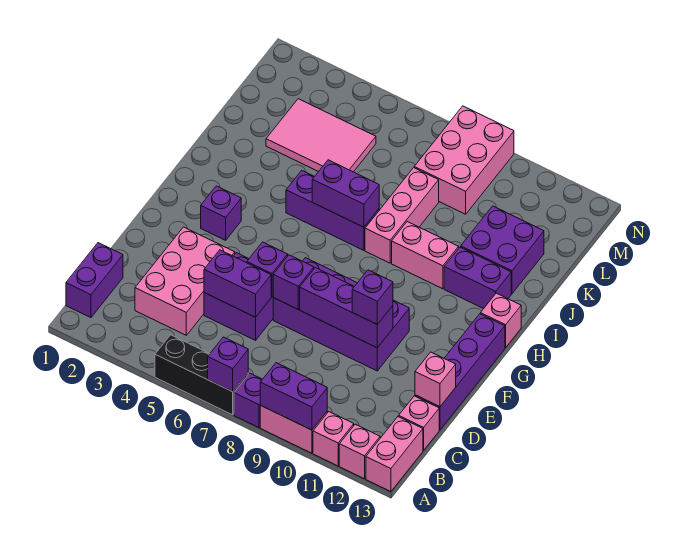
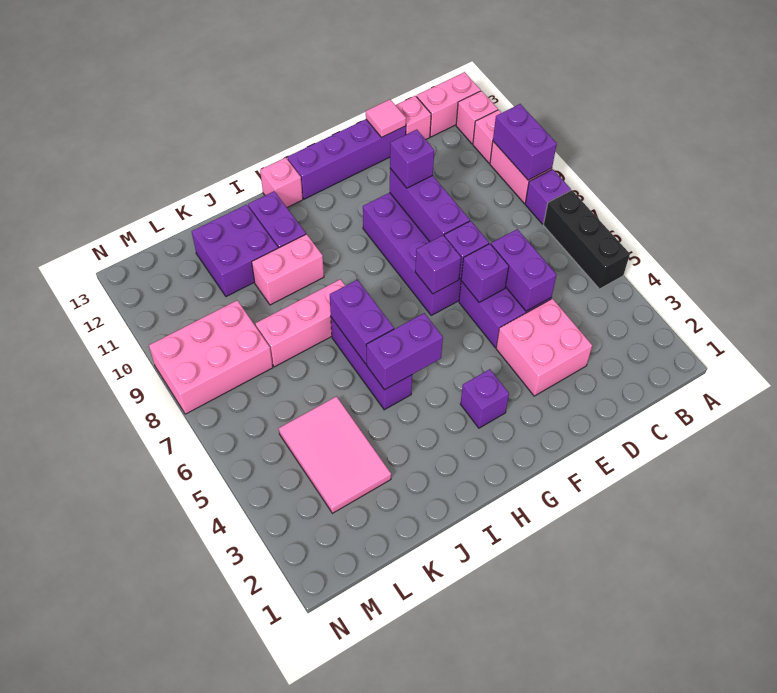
purple brick A7 level 2 -> purple brick F7 level 2
purple brick B1:C1 level 1 -> purple brick H5:I5 level 2
pink brick C3:E4 level 1 -> pink brick D3:E4 level 1
pink brick D13 level 2 -> pink tile D13 level 2
pink brick I9:I10 level 1 -> pink brick I10:J10 level 1

